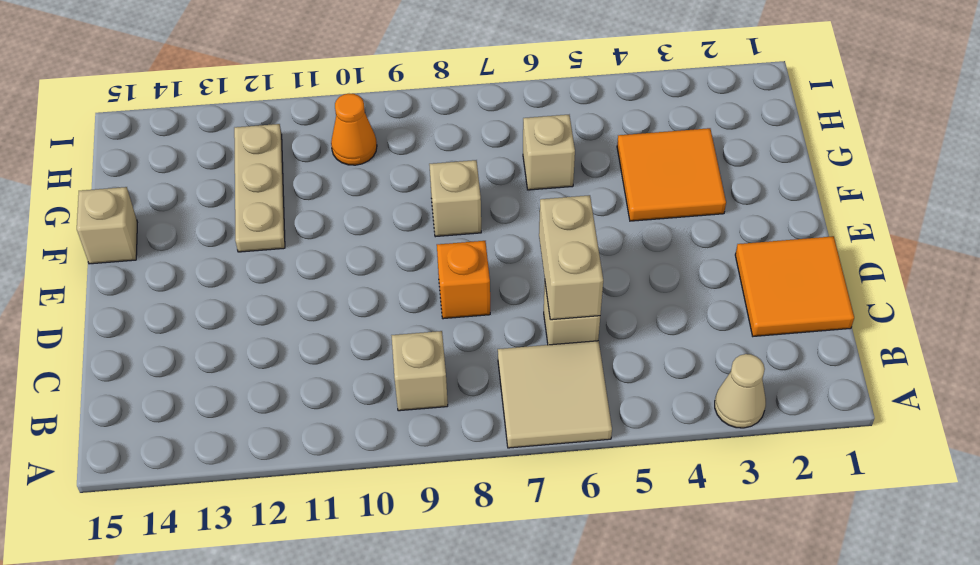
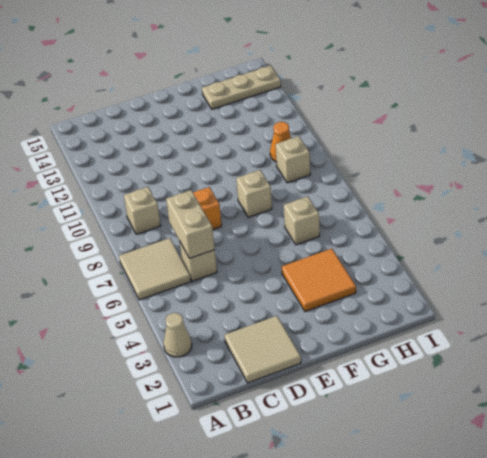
orange tile C1:D2 level 1 -> tan tile C1:D2 level 1
tan brick C6:D6 level 2 -> tan brick C6:C7 level 2
tan plate F12:H12 level 1 -> tan plate G14:I14 level 1
tan brick F15 level 1 -> tan brick H9 level 1

